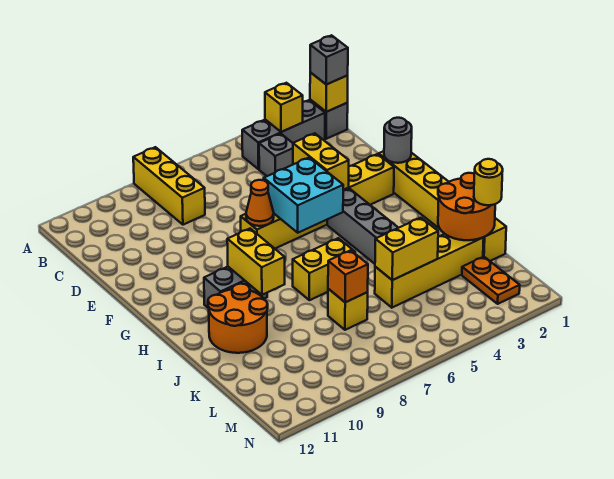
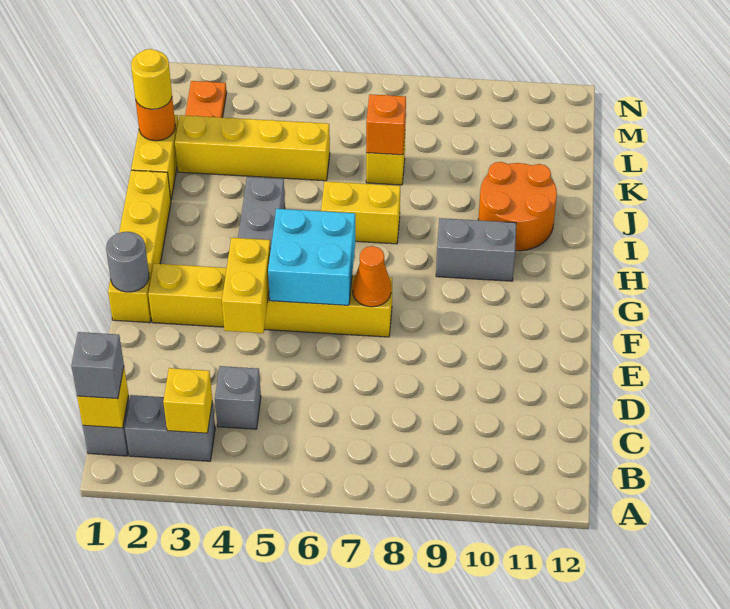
yellow brick A8:C8 level 1 -> none
grey brick B2:B4 level 1 -> grey brick B2:B3 level 1
yellow brick H9:I9 level 2 -> none
orange round brick J1:K2 level 2 -> orange round brick K1 level 2
yellow brick K4:K5 level 2 -> none

